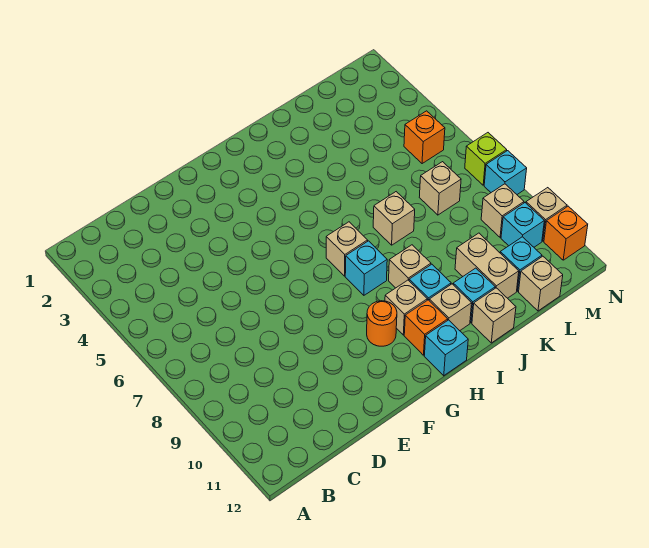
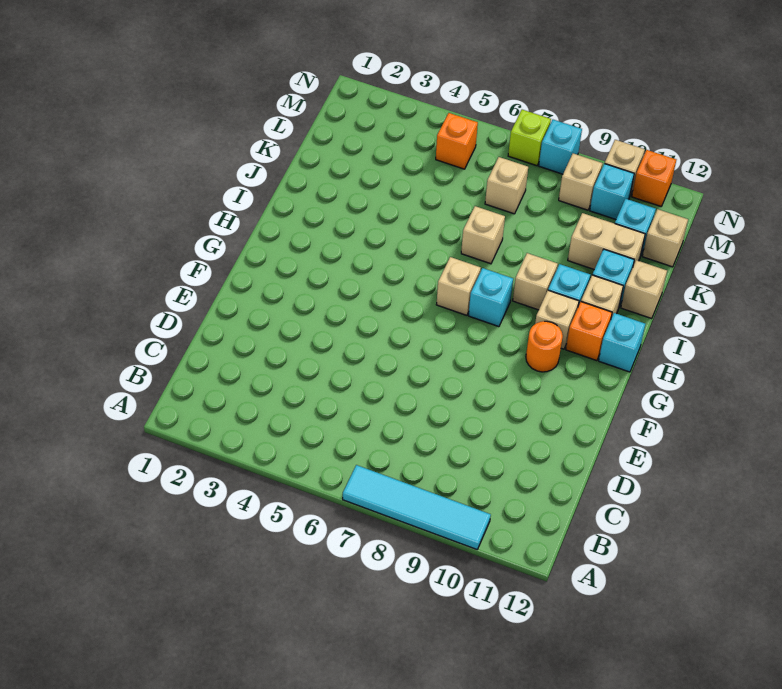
none -> cyan tile A7:A10 level 1

